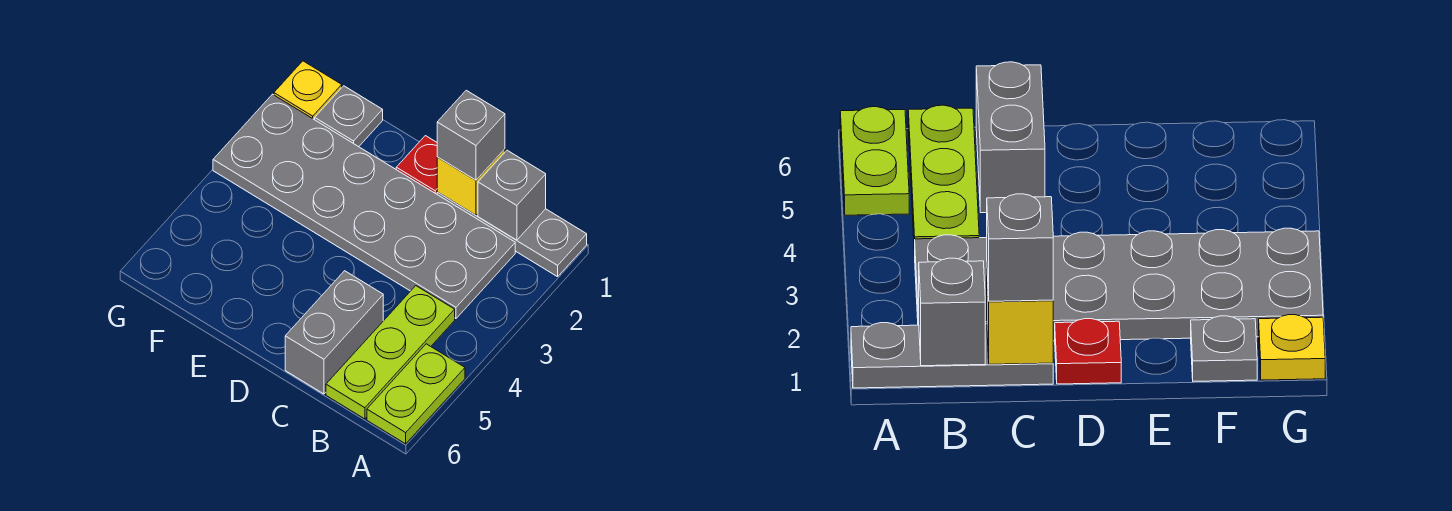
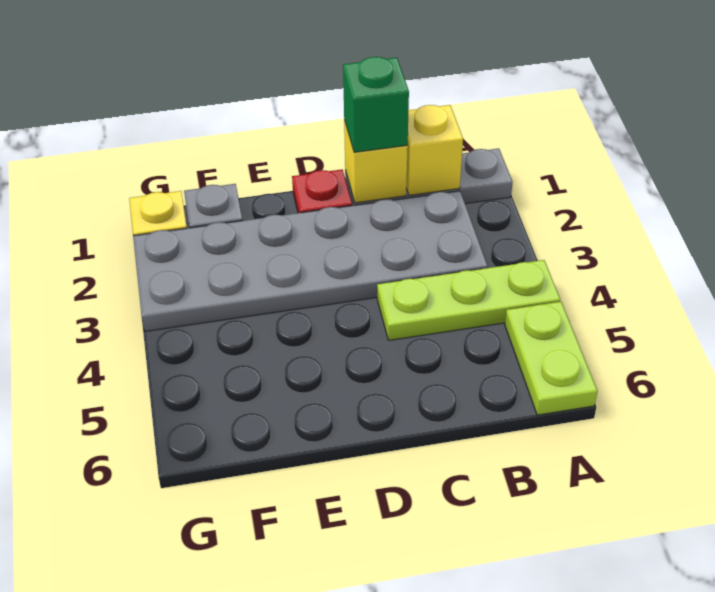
grey brick B1 level 2 -> yellow brick B1 level 2
lime plate B4:B6 level 1 -> lime plate A4:C4 level 1
grey brick C1 level 3 -> green brick C1 level 3
grey brick C5:C6 level 1 -> none

